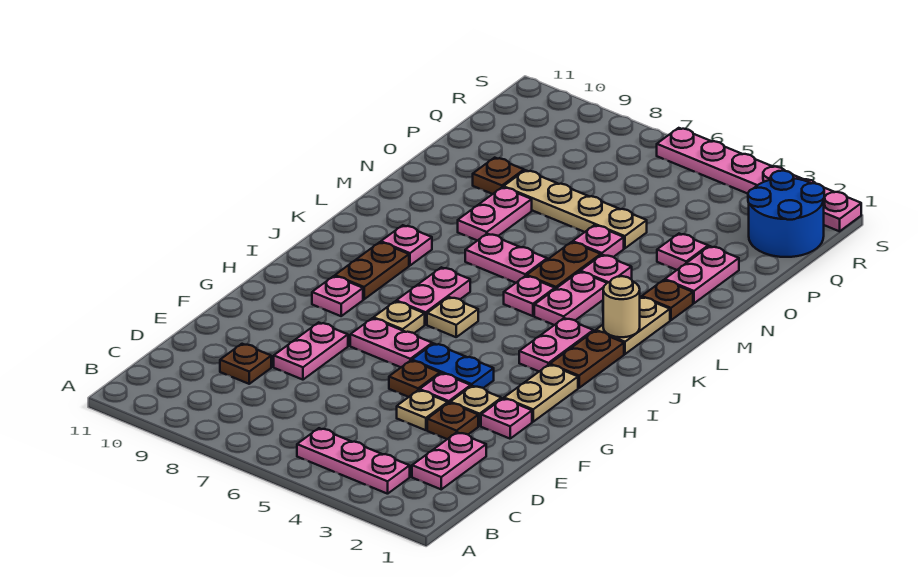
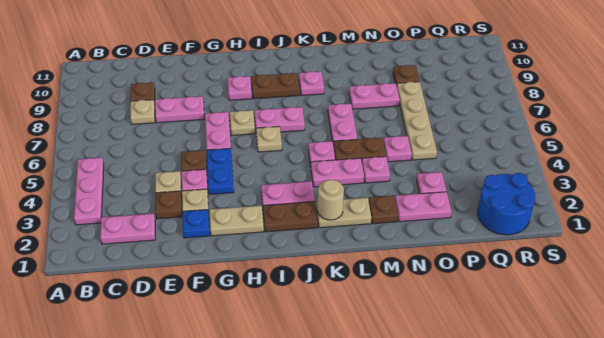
none -> tan plate D8 level 1
pink plate F2 level 1 -> blue plate F2 level 1
pink plate S1:S6 level 1 -> none

